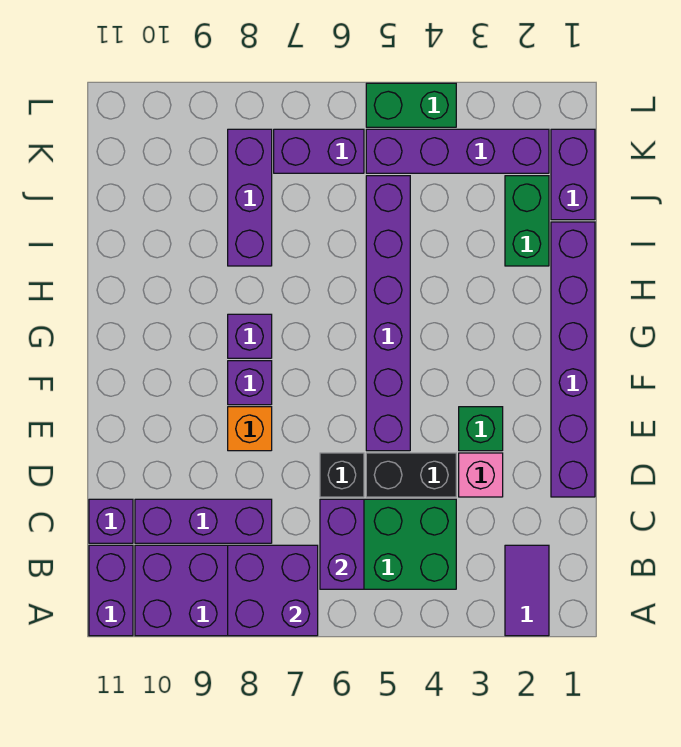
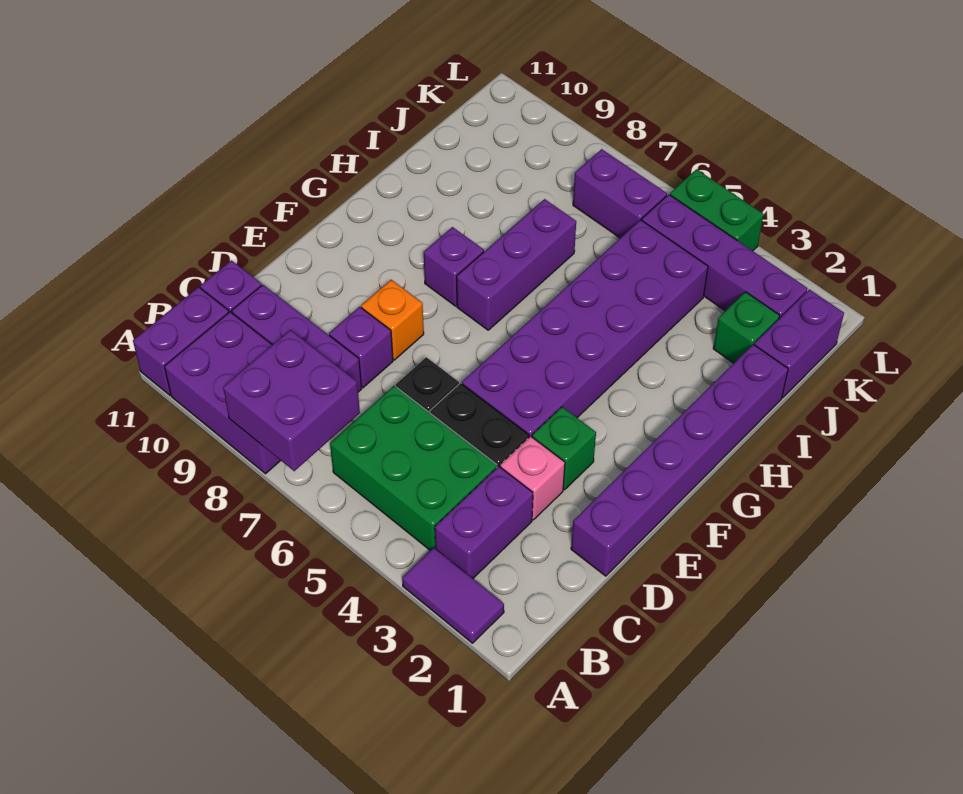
purple tile A2:B2 level 1 -> purple tile A2:A3 level 1
purple brick B6:C6 level 2 -> purple brick B3:C3 level 1
purple brick E5:J5 level 1 -> purple brick E4:J5 level 1
purple brick F8 level 1 -> purple brick D8 level 1
green brick I2:J2 level 1 -> green brick J2 level 1
purple brick I8:K8 level 1 -> purple brick G7:I7 level 1

